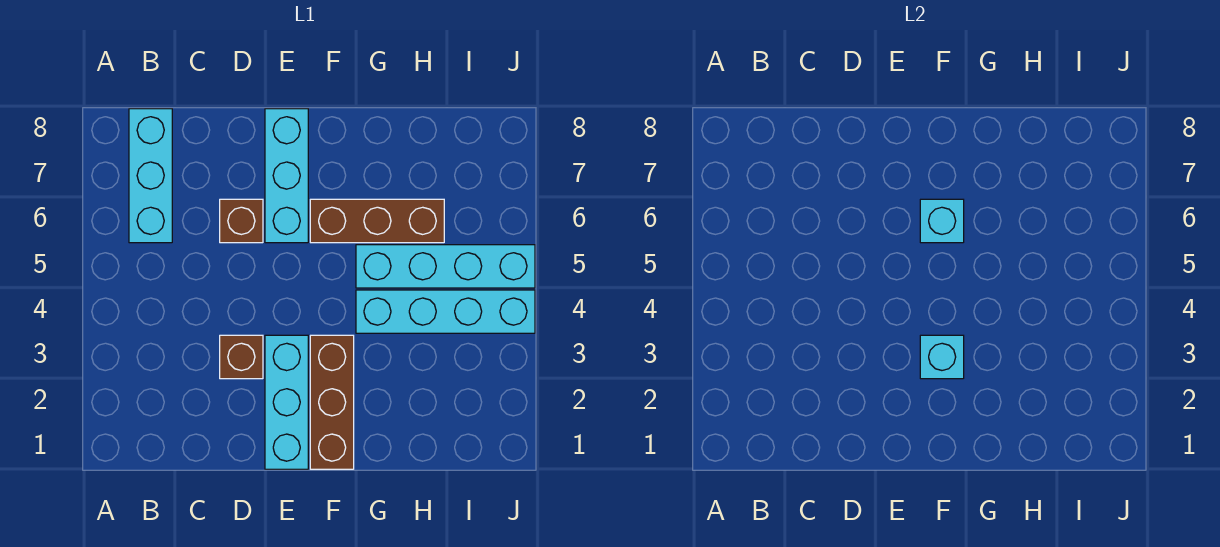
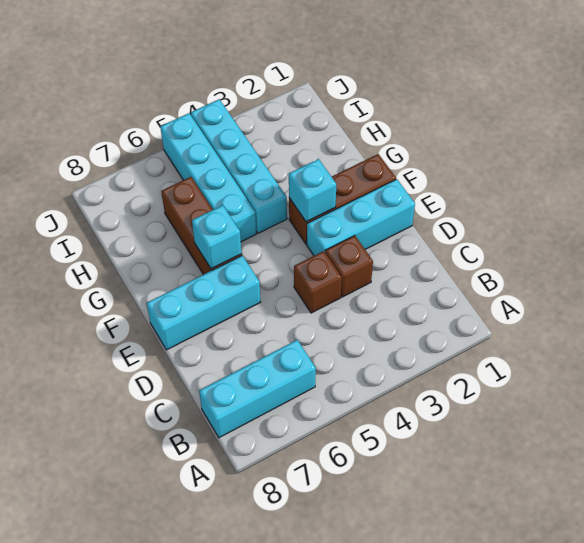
brown brick D6 level 1 -> brown brick D4 level 1

